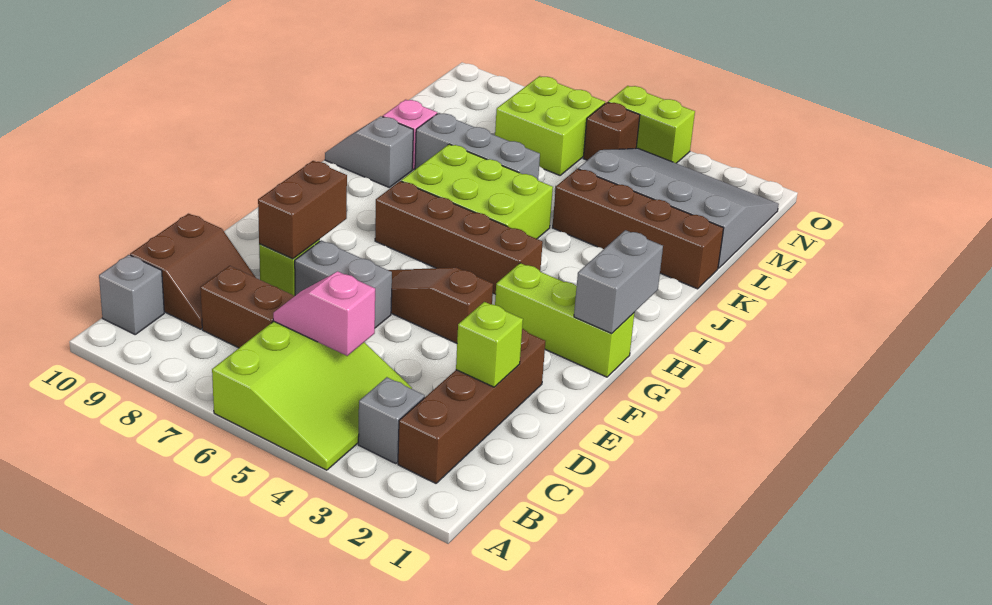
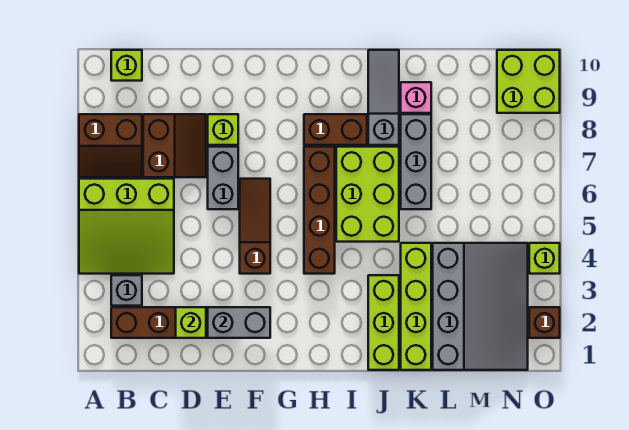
grey brick B10 level 1 -> lime brick B10 level 1
pink slope C5:C6 level 2 top 5 -> none
brown slope C9:D10 level 1 top 10 -> brown slope A7:B8 level 1 top 8
brown brick E8:F8 level 2 -> brown brick H8:I8 level 1
lime brick G1:G3 level 1 -> lime brick J1:J3 level 1
grey brick G1:H1 level 2 -> grey brick E2:F2 level 2
grey slope J9:J10 level 1 top 9 -> grey slope J8:J10 level 1 top 8
brown brick K1:K4 level 1 -> lime brick K1:K4 level 1
lime brick M6:N7 level 1 -> lime brick N9:O10 level 1
brown brick N5 level 1 -> brown brick O2 level 1
lime brick O4:O5 level 1 -> lime brick O4 level 1

